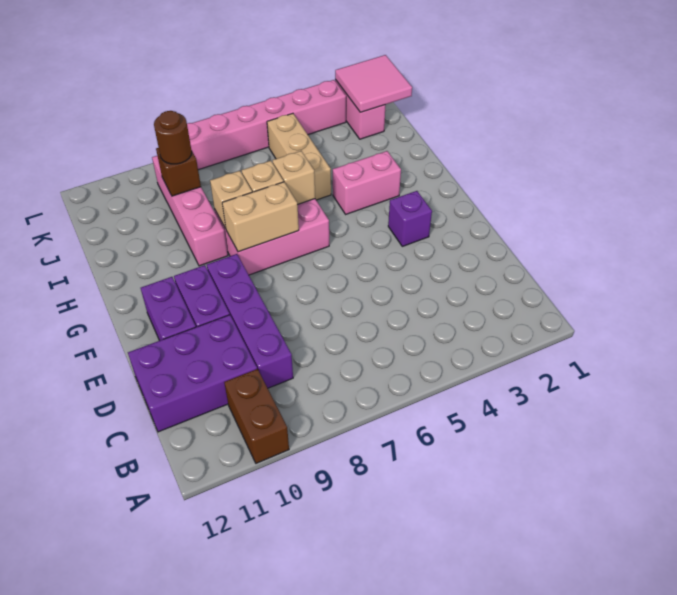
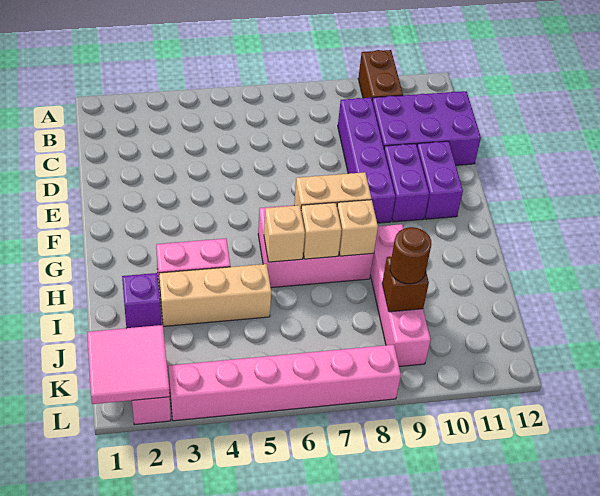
purple brick F3 level 1 -> purple brick I2 level 1
tan brick I5:K5 level 1 -> tan brick I3:I5 level 1

